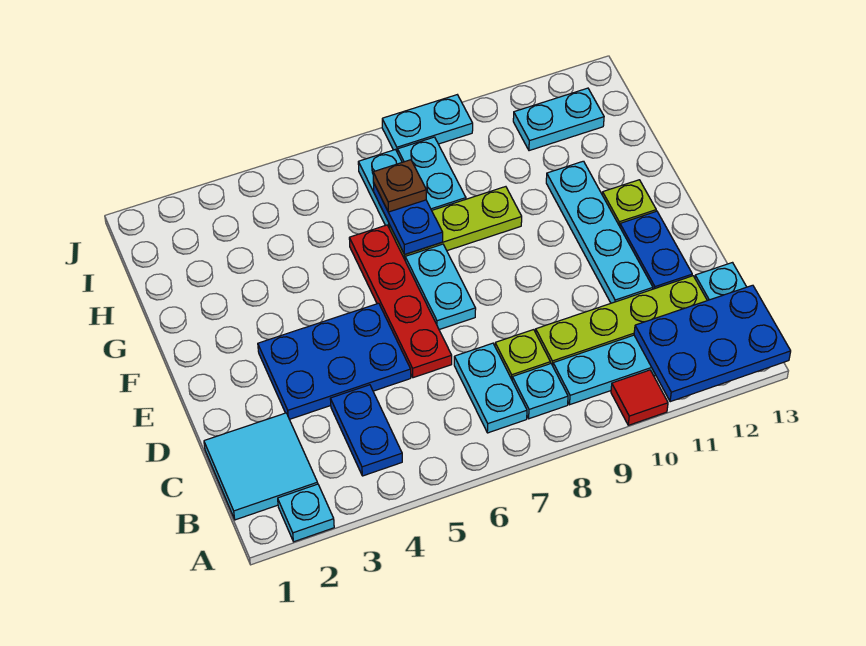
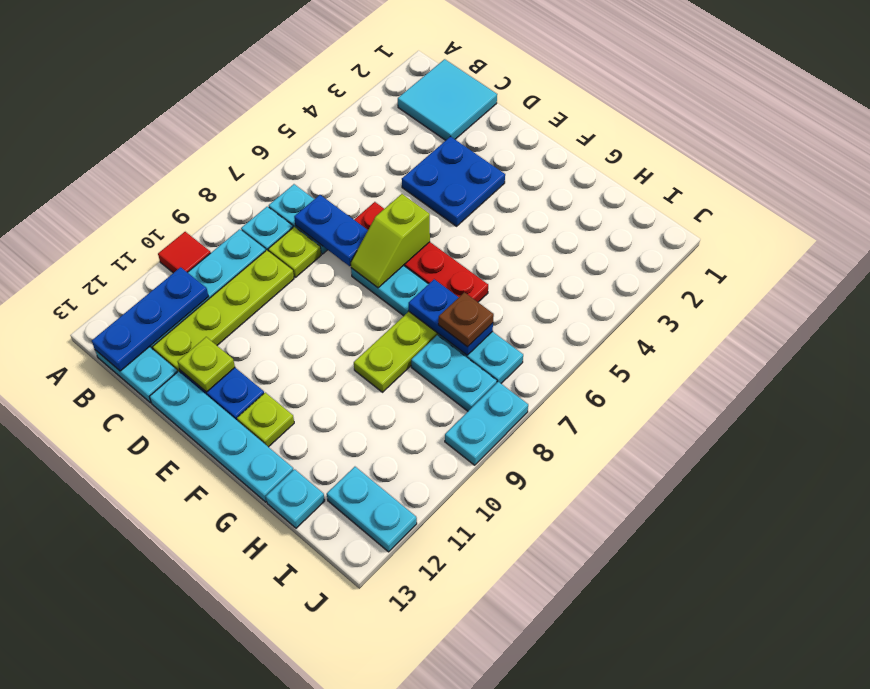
cyan plate A2 level 1 -> cyan plate H13 level 1
blue plate A11:B13 level 2 -> blue plate B11:B13 level 2
blue plate B4:C4 level 1 -> blue plate C7:D7 level 2
blue plate D3:E5 level 1 -> blue plate D3:E4 level 1
cyan plate D11:G11 level 1 -> cyan plate D13:G13 level 1
none -> lime plate D12 level 2
none -> lime slope E6:E7 level 2 top 6
cyan plate I11:I12 level 1 -> cyan plate I12:J12 level 1

